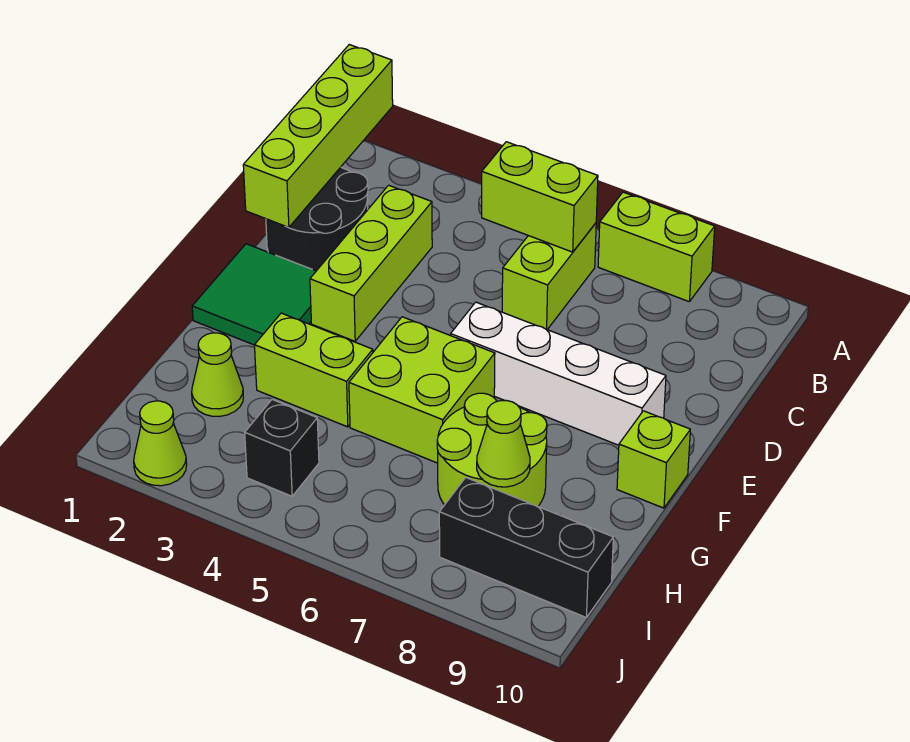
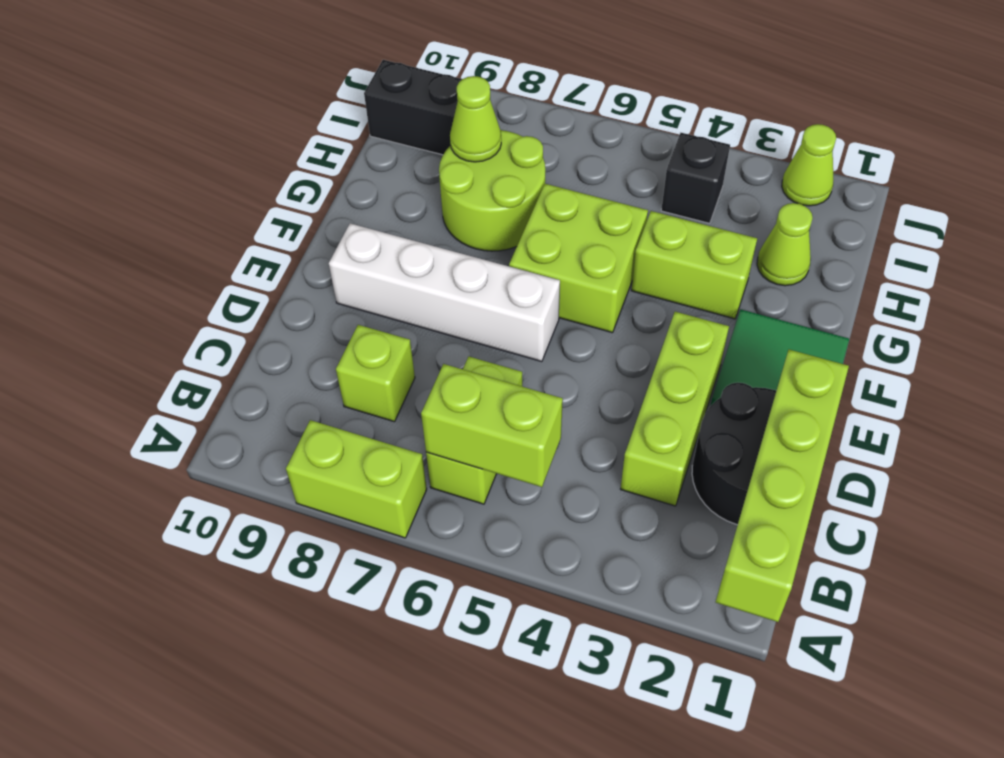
lime brick F10 level 1 -> lime brick C8 level 1
black brick I8:I10 level 1 -> black brick I9:I10 level 1

